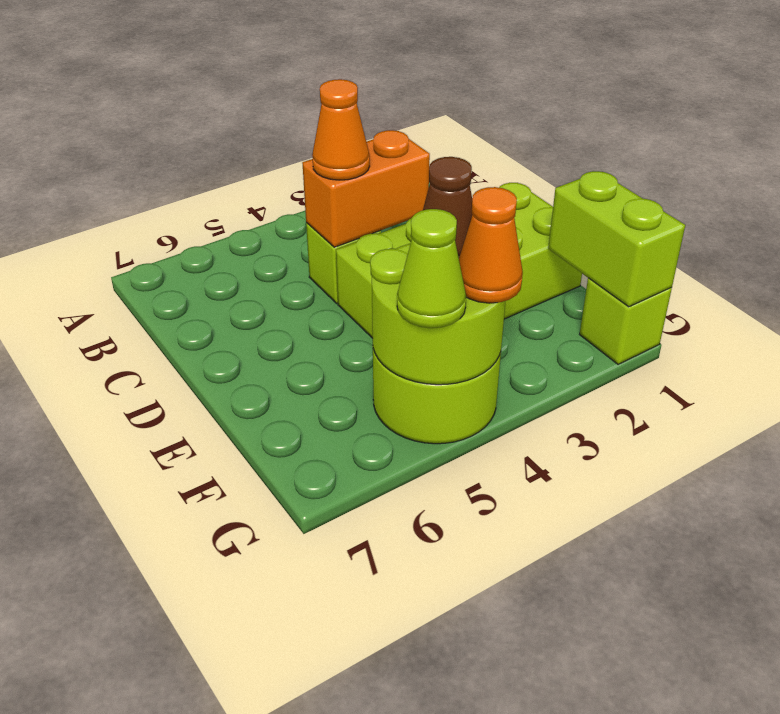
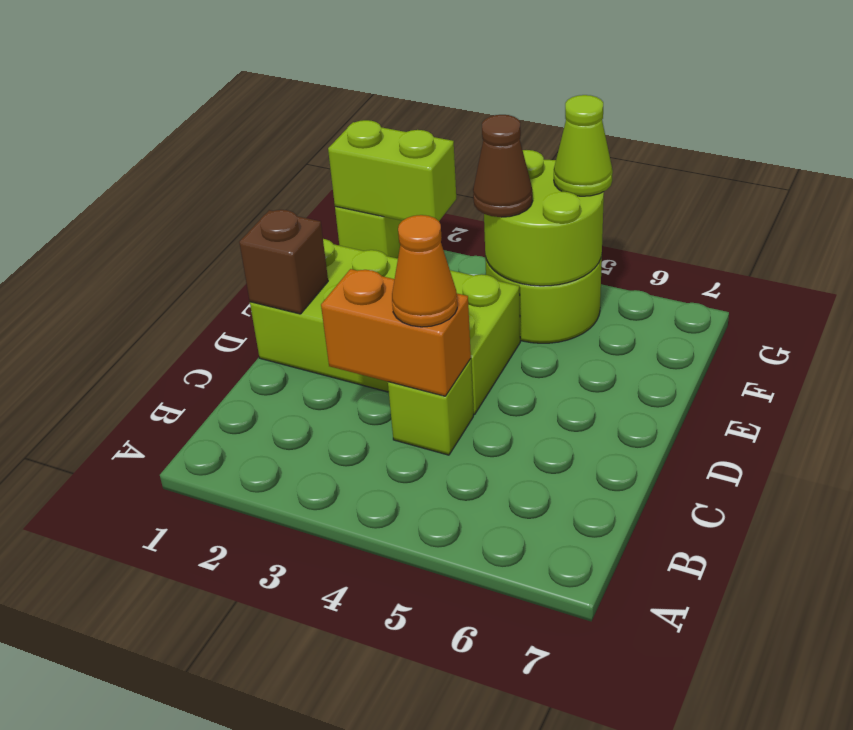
none -> brown brick D1 level 2
lime brick F1:G1 level 2 -> lime brick G1:G2 level 2
orange cone G4 level 3 -> none

